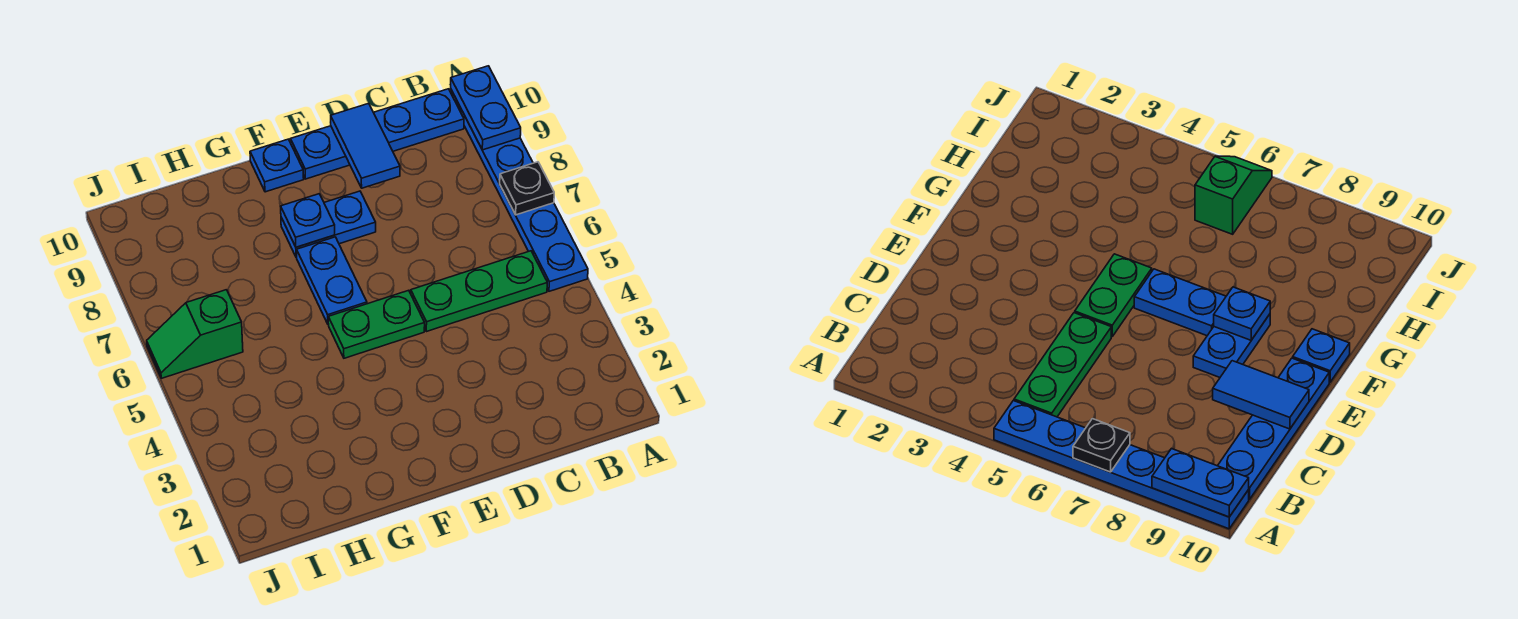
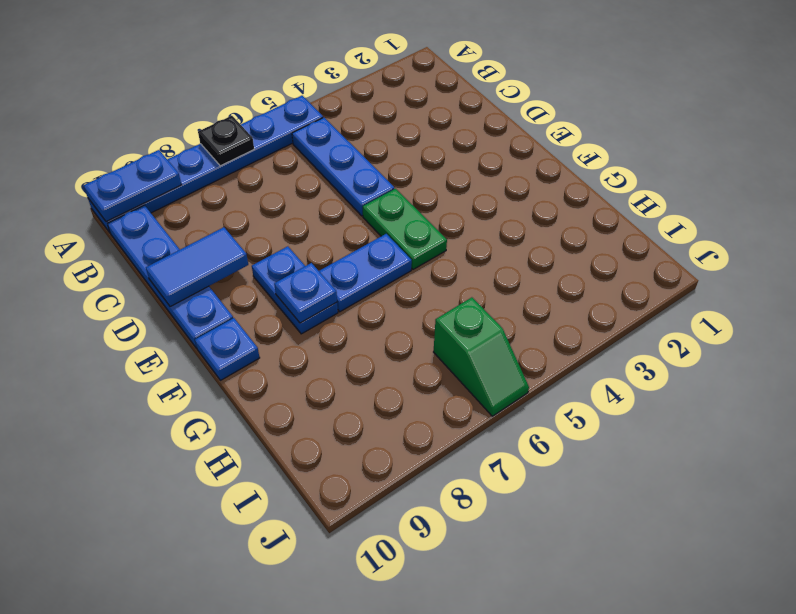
green plate B5:D5 level 1 -> blue plate B5:D5 level 1

